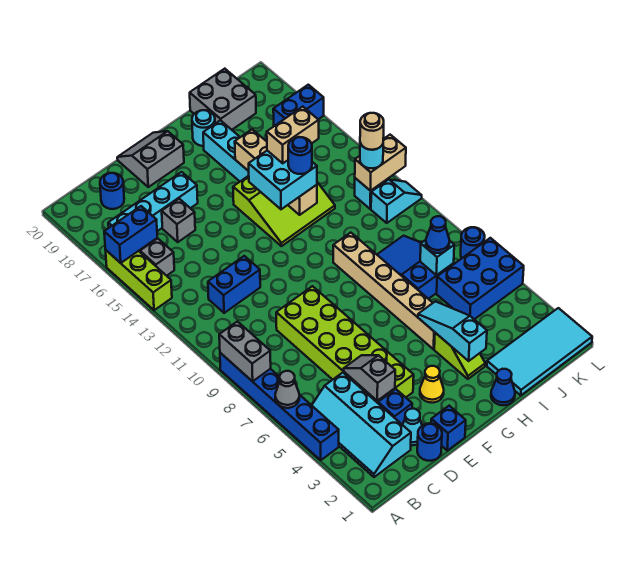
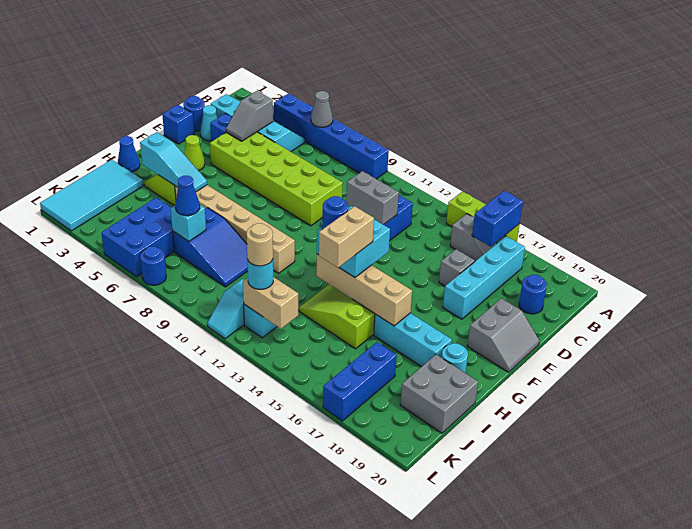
grey brick A8:A9 level 2 -> grey brick D11:D12 level 2
grey slope D4:D5 level 2 top 4 -> grey slope C4:D4 level 2 top C
yellow cone F3 level 1 -> lime cone F3 level 1
tan brick K12:L12 level 2 -> tan brick K12:K13 level 2
blue brick K17:L17 level 1 -> blue brick J17:L17 level 1

